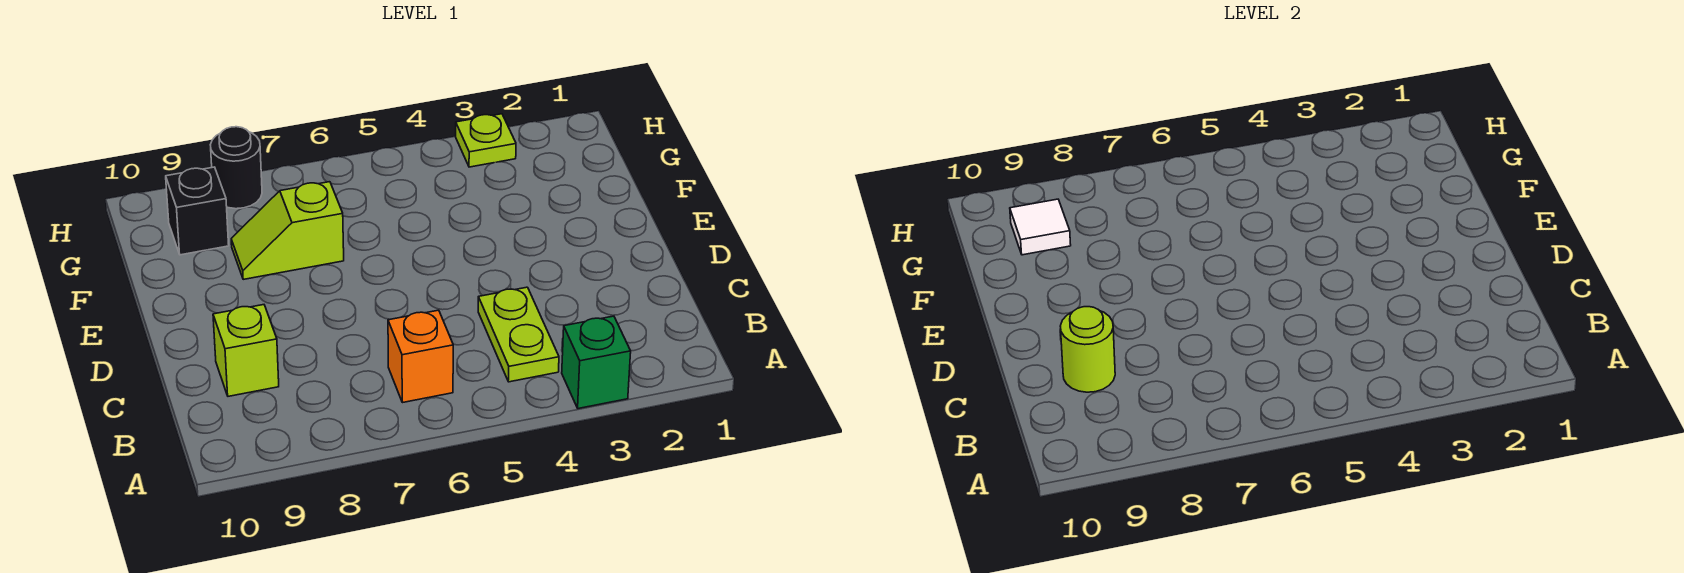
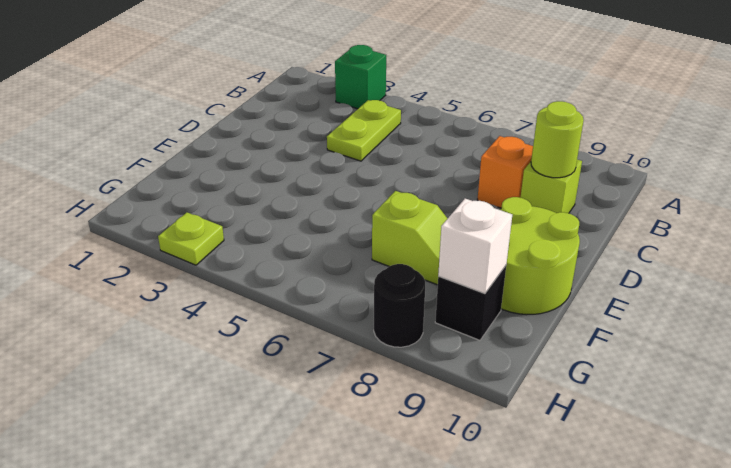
orange brick B6 level 1 -> orange brick C8 level 1
none -> lime round brick E9:F10 level 1
white tile G9 level 2 -> white brick G9 level 2

